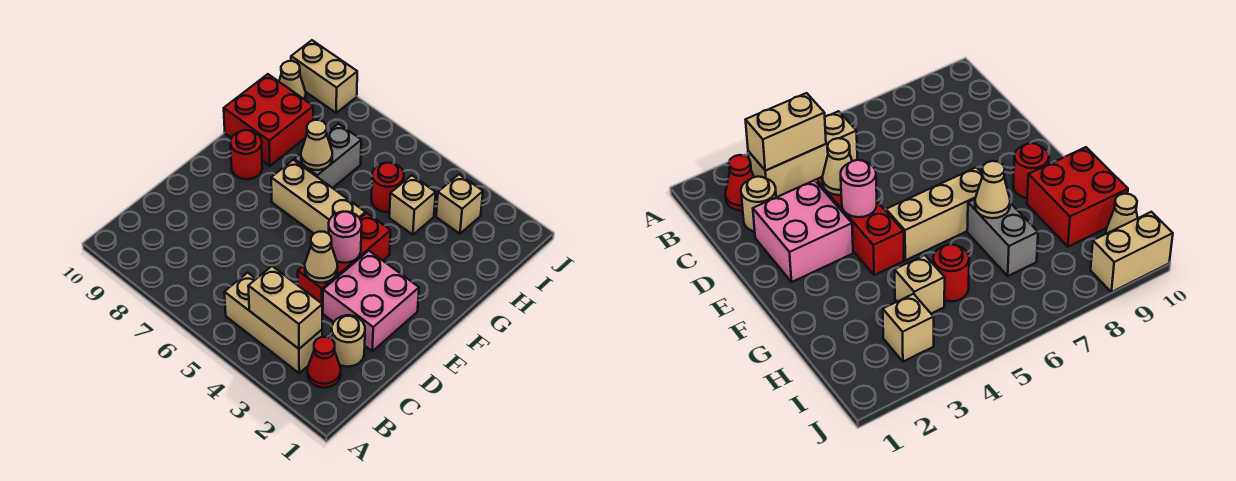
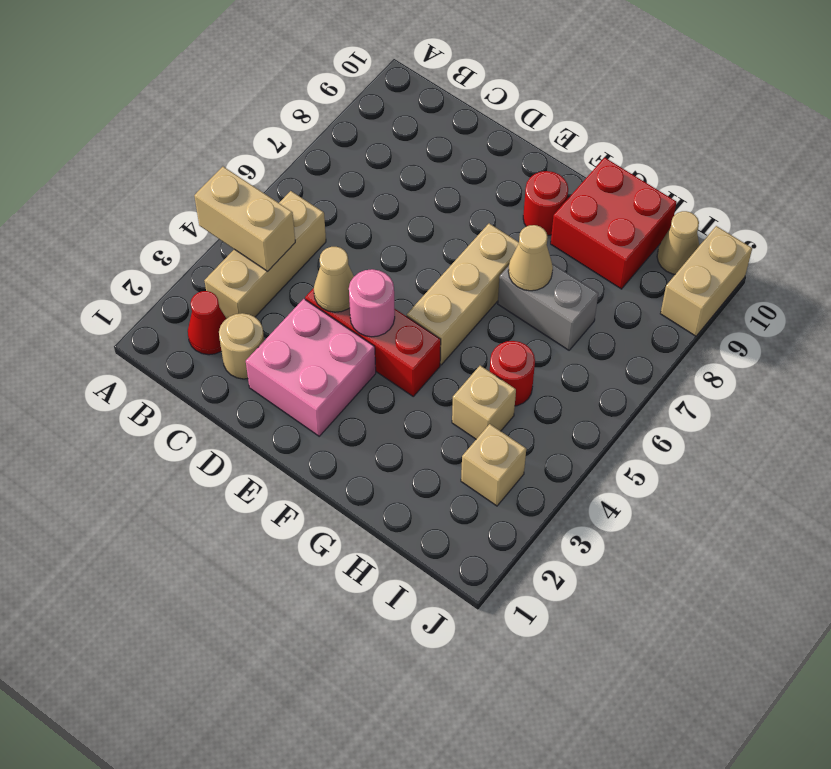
tan brick B3:B4 level 2 -> tan brick A4:B4 level 2

